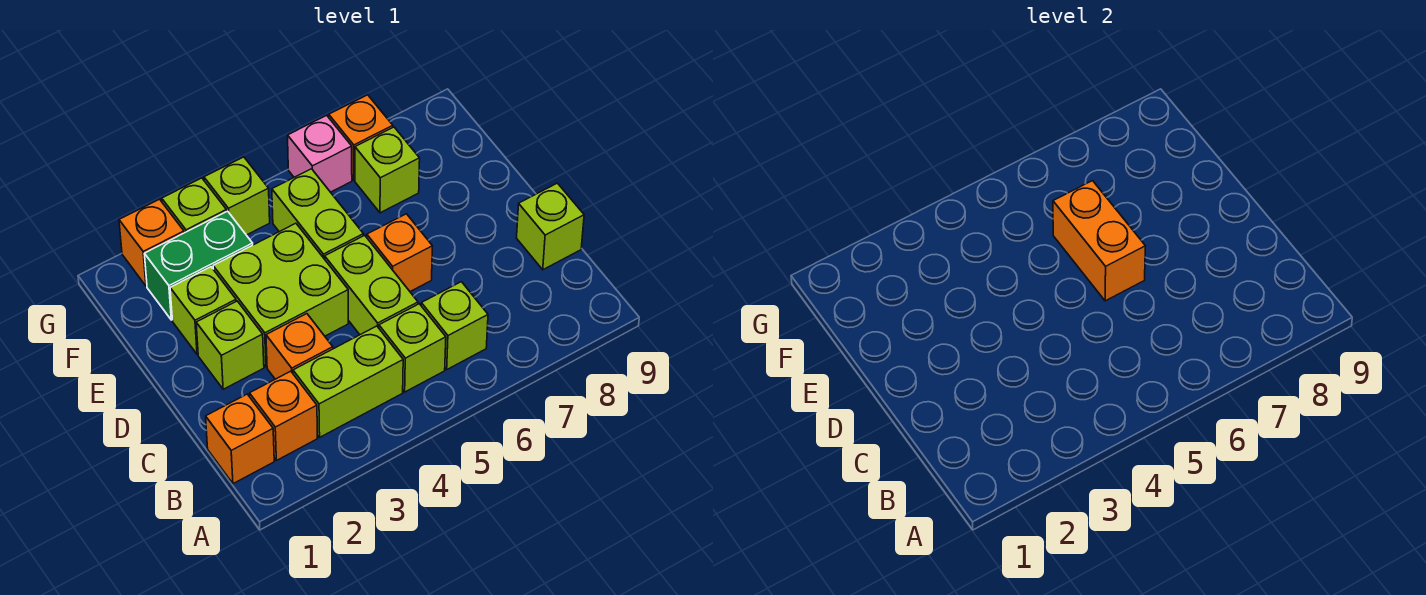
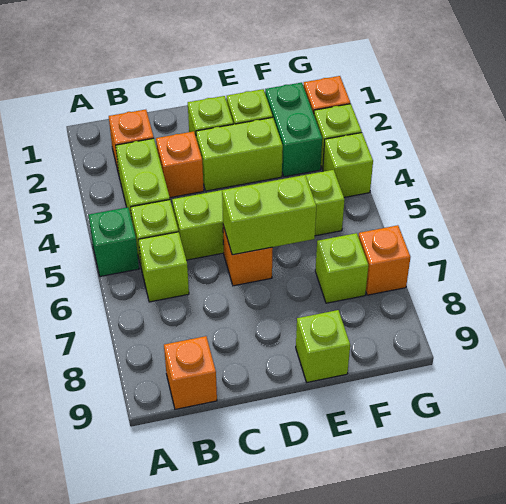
none -> green brick A5 level 1
orange brick B1 level 1 -> orange brick B9 level 1
lime brick C9 level 1 -> lime brick E9 level 1
lime brick D3:E4 level 1 -> lime brick D3:E3 level 1
orange brick D6:E6 level 2 -> lime brick D6:E6 level 2
pink brick G6 level 1 -> none

